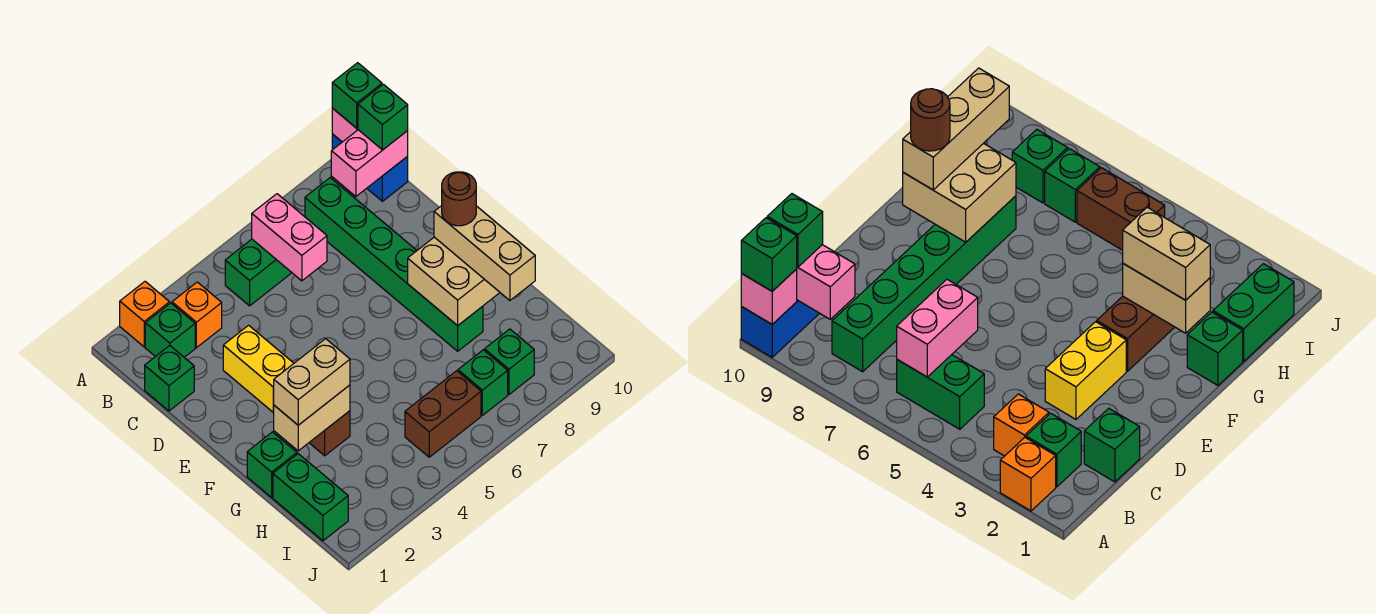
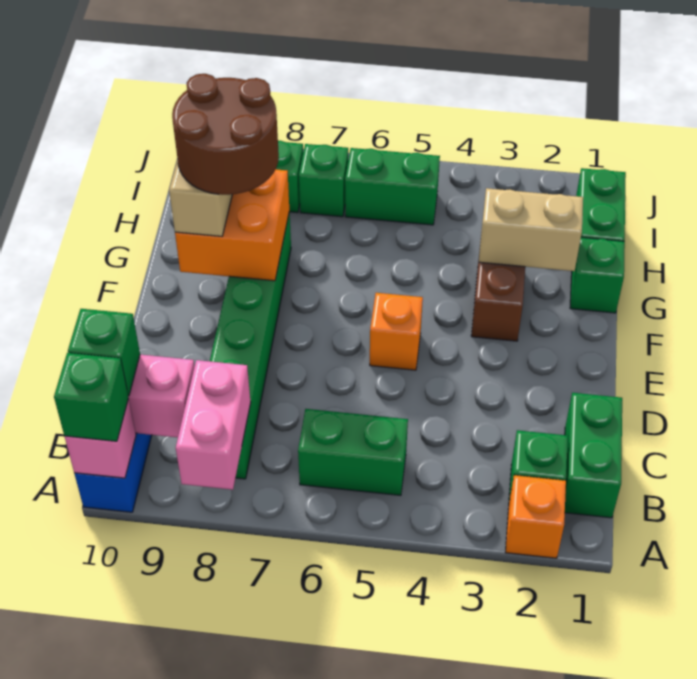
orange brick B3 level 1 -> orange brick E5 level 1
pink brick B6:C6 level 2 -> pink brick A8:B8 level 2
green brick C1 level 1 -> green brick B1:C1 level 1
yellow brick D3:E3 level 1 -> none
tan brick F8:G9 level 2 -> orange brick F8:G9 level 2
brown round brick F9 level 4 -> brown round brick F8:G9 level 4
tan brick G2:G3 level 3 -> none
brown brick I5:I6 level 1 -> green brick I5:I6 level 1

